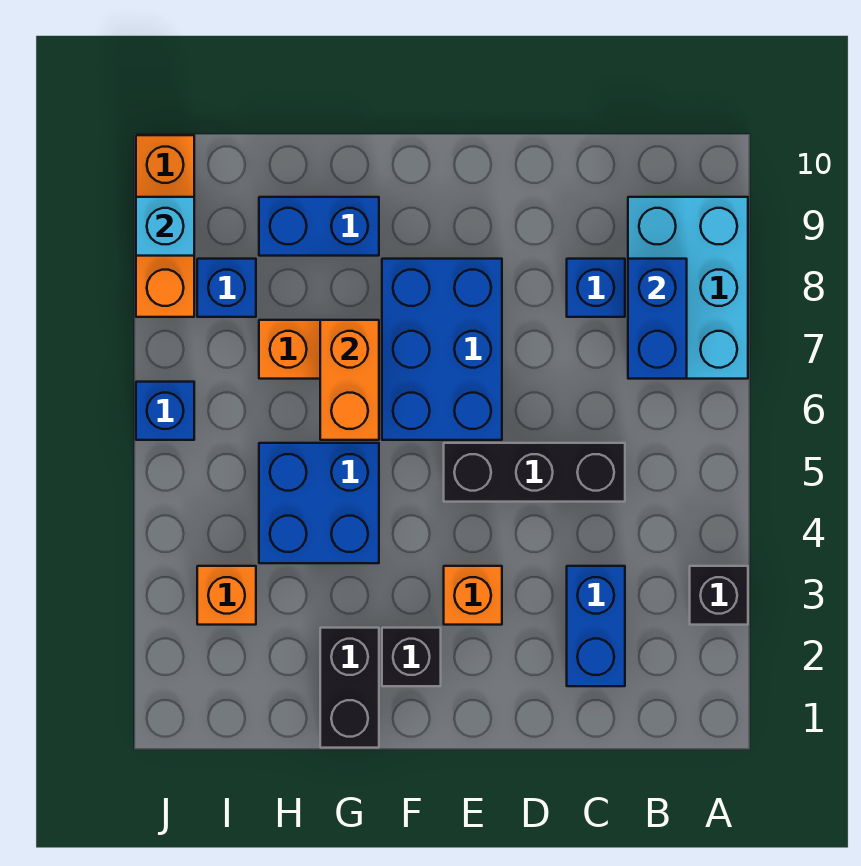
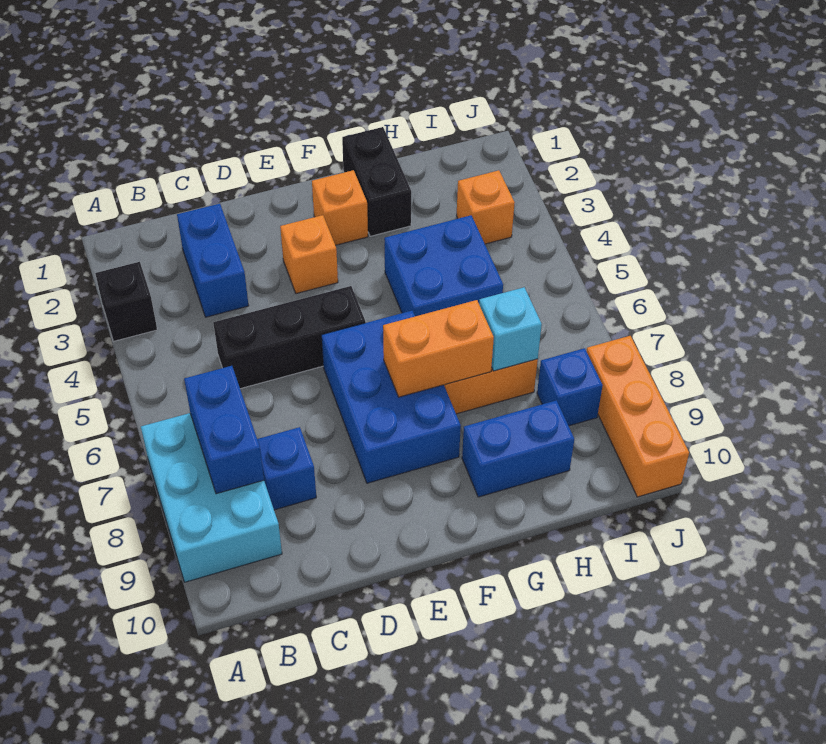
black brick F2 level 1 -> orange brick F2 level 1
orange brick G6:G7 level 2 -> orange brick F7:G7 level 2
blue brick J6 level 1 -> none
cyan brick J9 level 2 -> cyan brick H7 level 2

